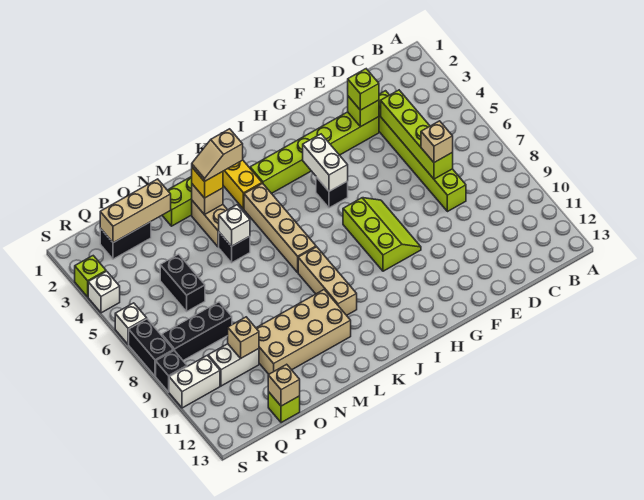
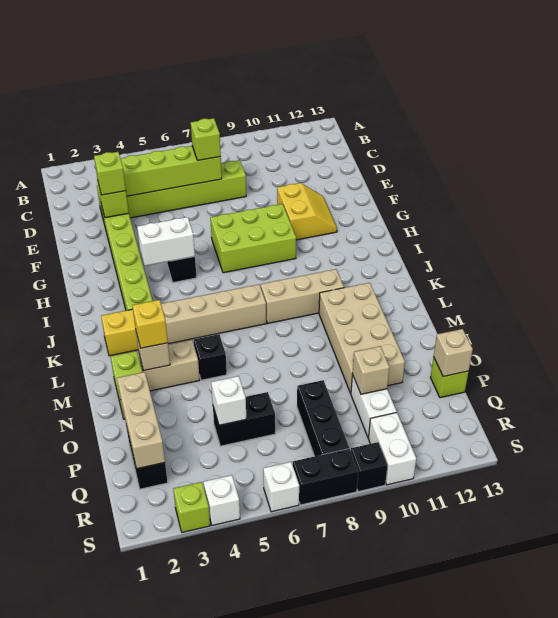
tan brick D7 level 3 -> lime brick D7 level 3
none -> yellow slope F10:G11 level 1 top 10
lime slope G7:H9 level 1 top H -> lime brick G7:H9 level 1
tan slope L3:M3 level 4 top L -> none
white brick M5 level 2 -> white brick P5 level 2

